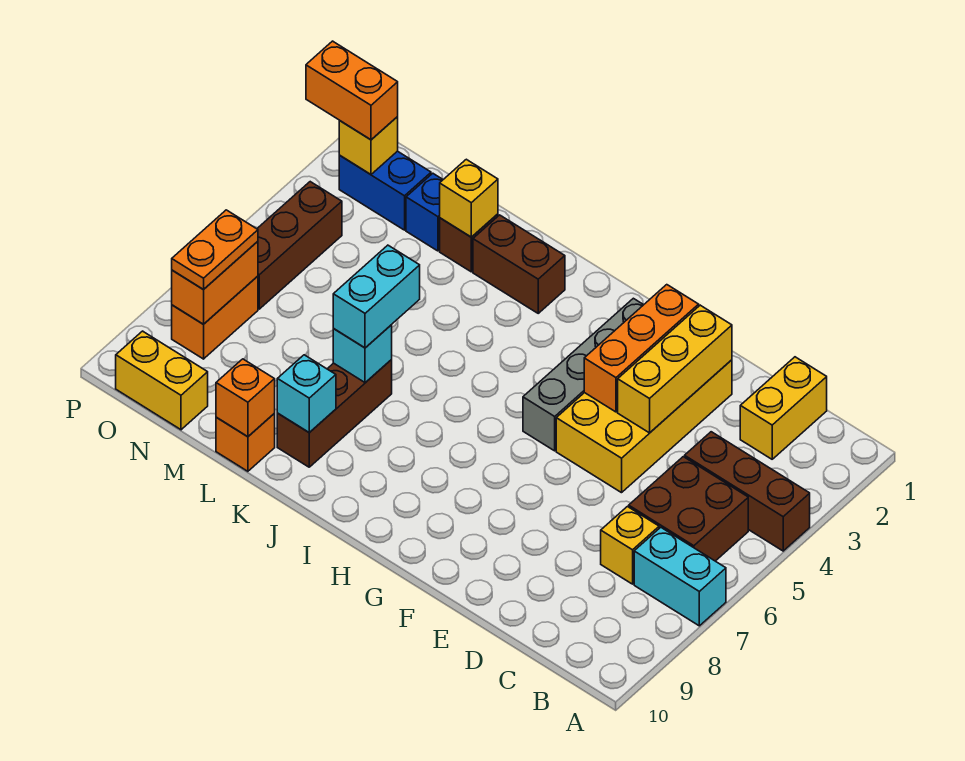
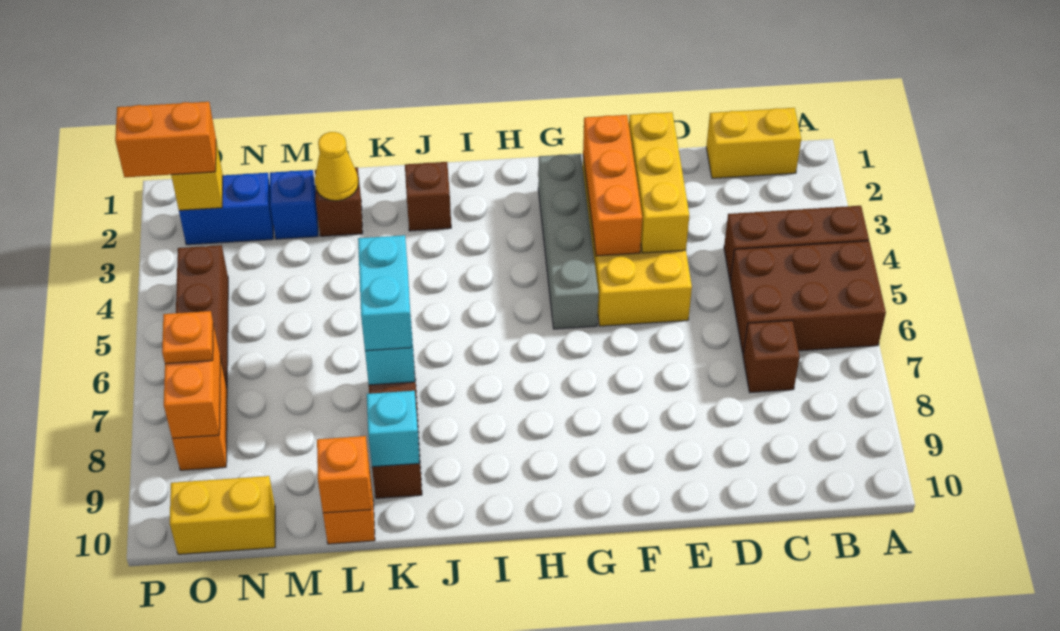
cyan brick A7:B7 level 1 -> none
brown brick B5:C6 level 1 -> brown brick A5:C6 level 1
yellow brick C1:C2 level 1 -> yellow brick B1:C1 level 1
yellow brick C7 level 1 -> brown brick C7 level 1
brown brick J2:K2 level 1 -> brown brick J2 level 1
yellow brick L2 level 2 -> yellow cone L2 level 2
orange plate O7:O8 level 3 -> orange plate O7 level 3

